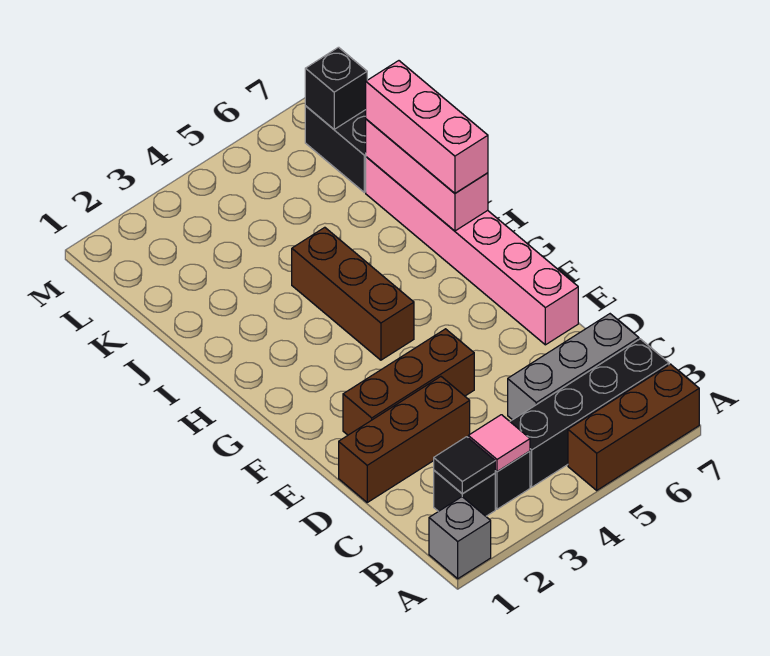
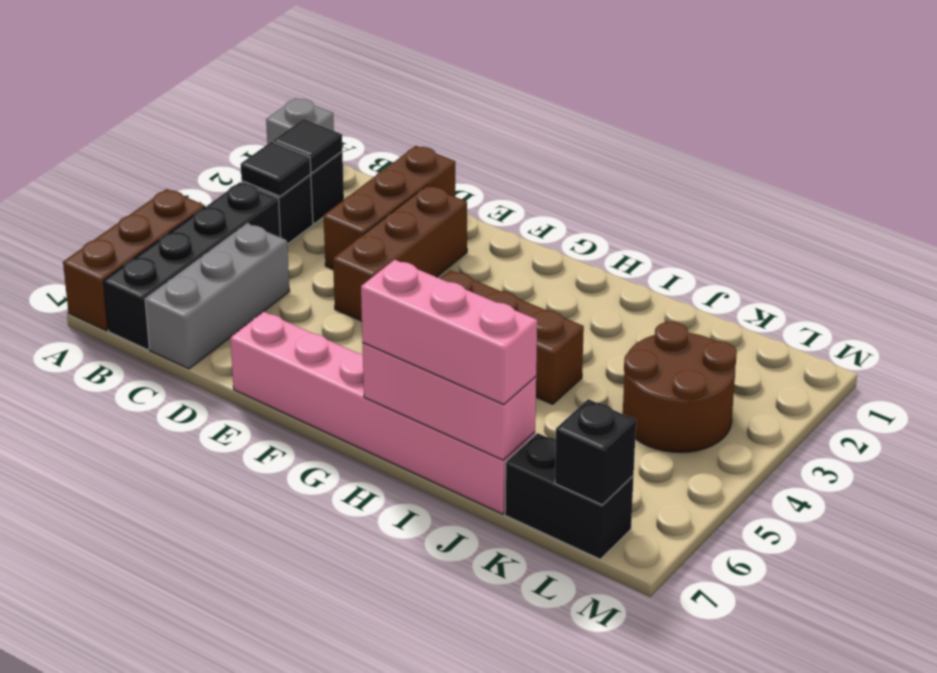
pink tile B3 level 2 -> black tile B3 level 2
none -> brown round brick K3:L4 level 1

